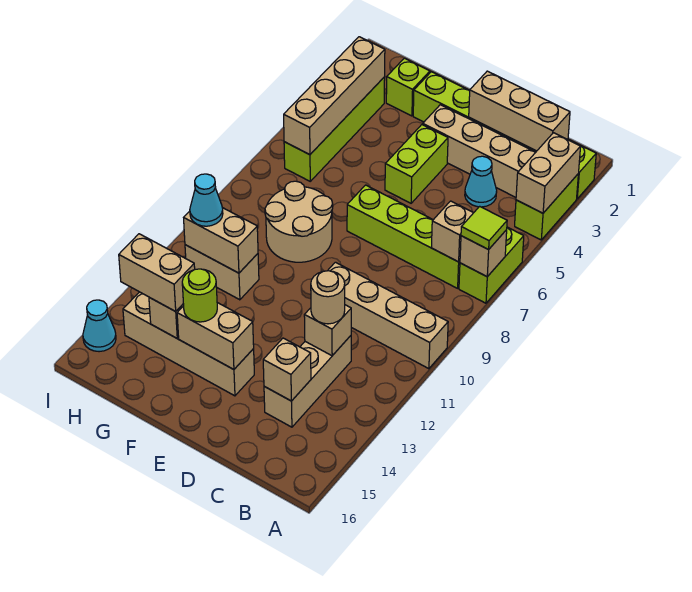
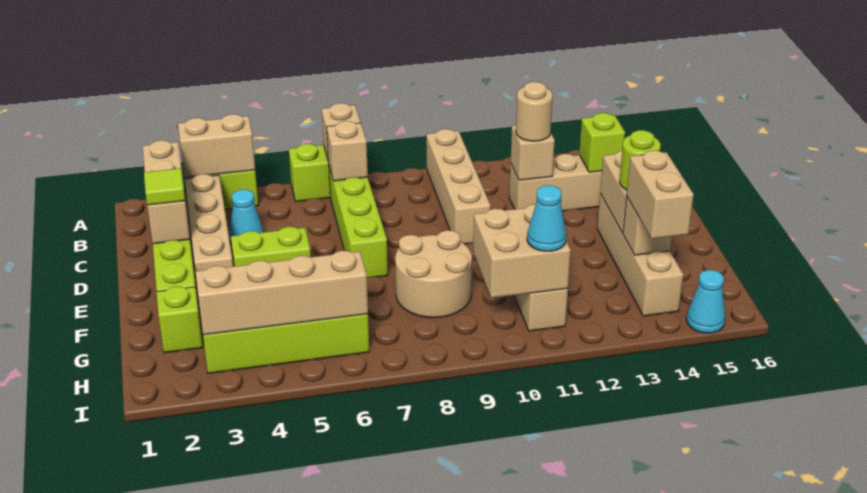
lime tile A7 level 3 -> lime tile D2 level 3
tan brick C14 level 2 -> lime brick C14 level 2
tan brick G11:H11 level 2 -> tan brick G10:H11 level 2

